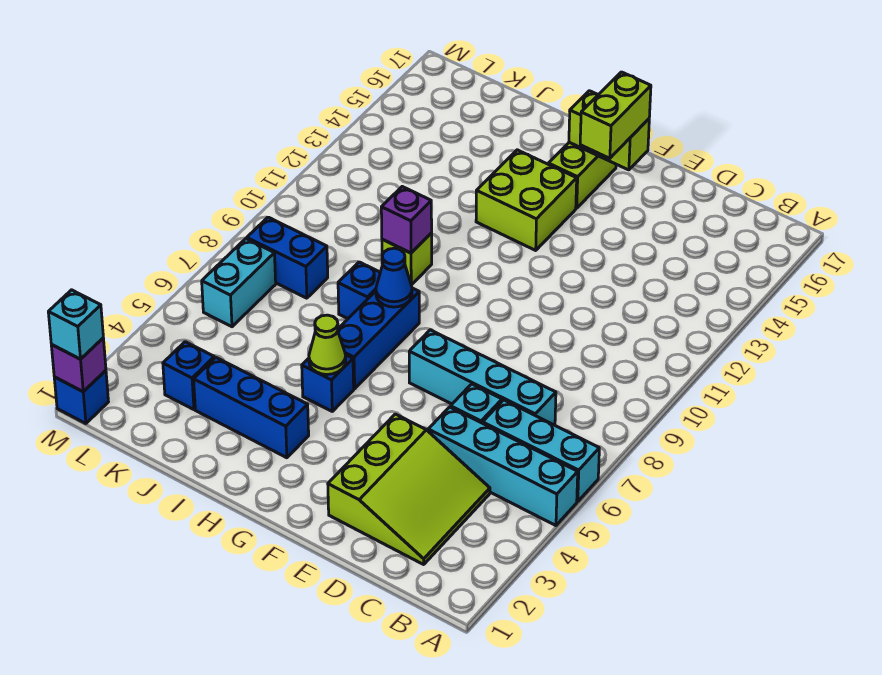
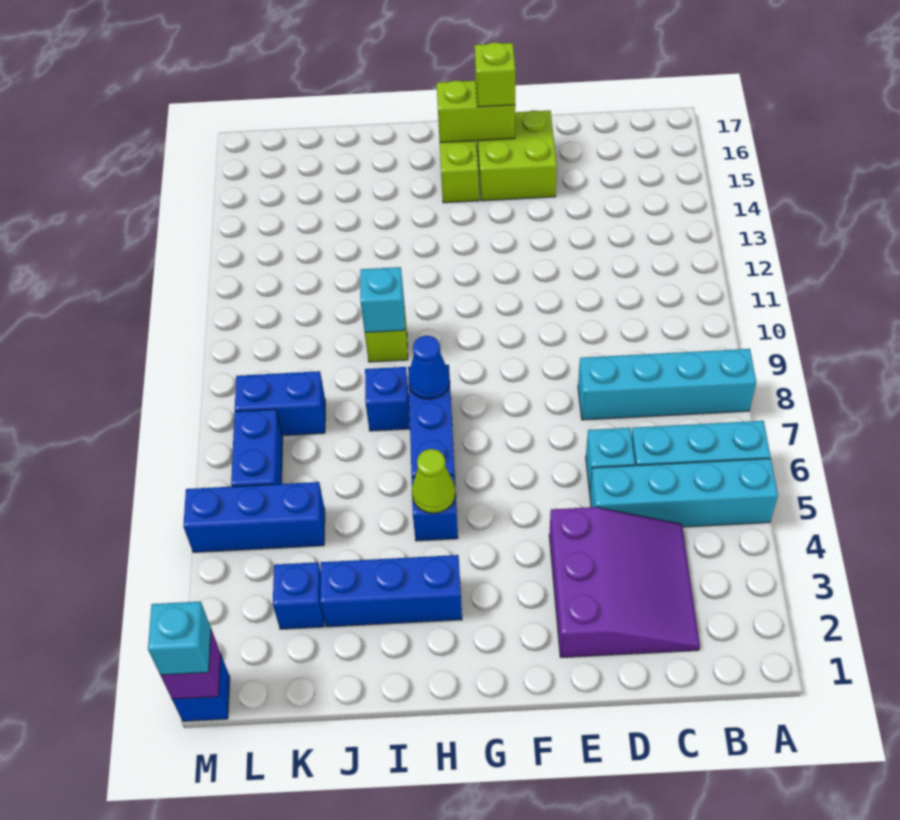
lime slope C2:E4 level 1 top E -> purple slope C2:E4 level 1 top E
cyan brick C7:F7 level 1 -> cyan brick A8:D8 level 1
lime brick F15:F16 level 3 -> lime brick F16 level 3
lime brick G13:H14 level 1 -> lime brick E15:F16 level 1
purple brick I10 level 2 -> cyan brick I10 level 2
none -> blue brick K5:M5 level 1
cyan brick L6:L7 level 1 -> blue brick L6:L7 level 1

